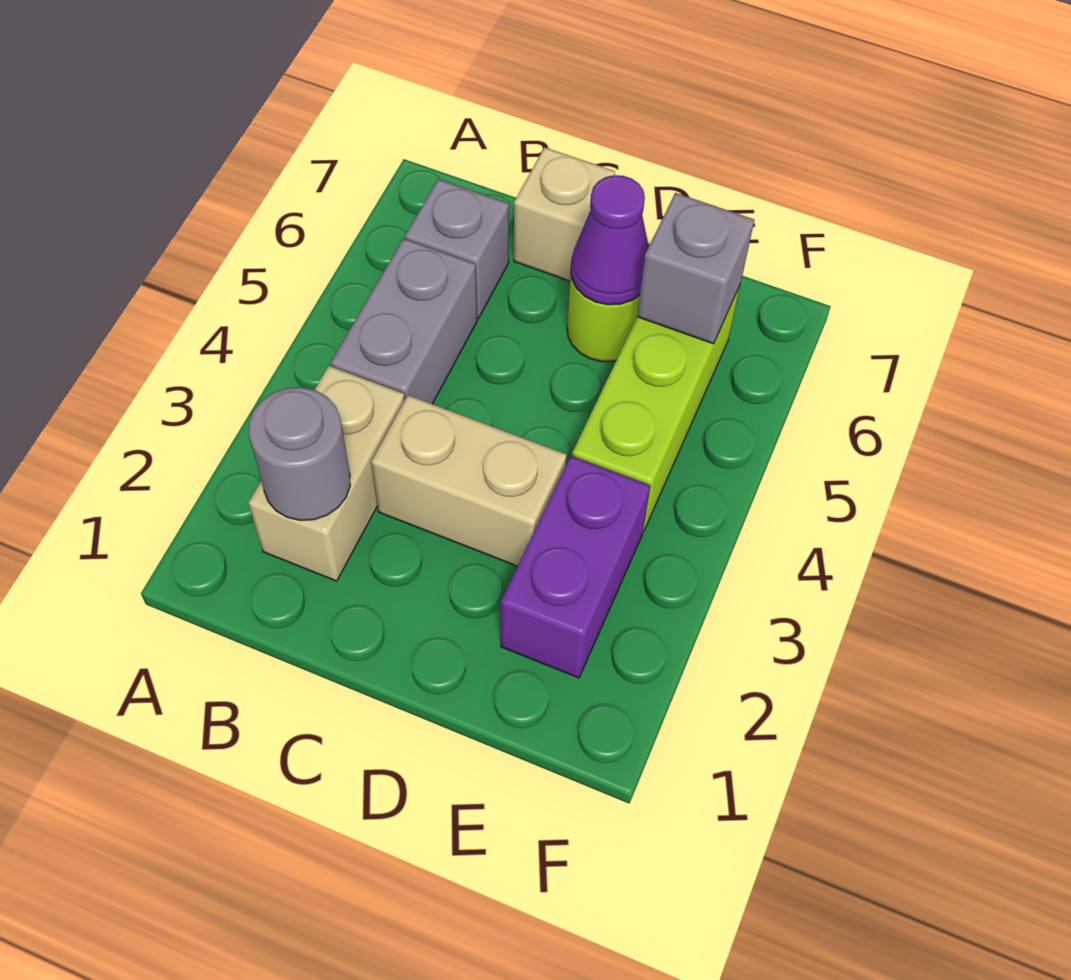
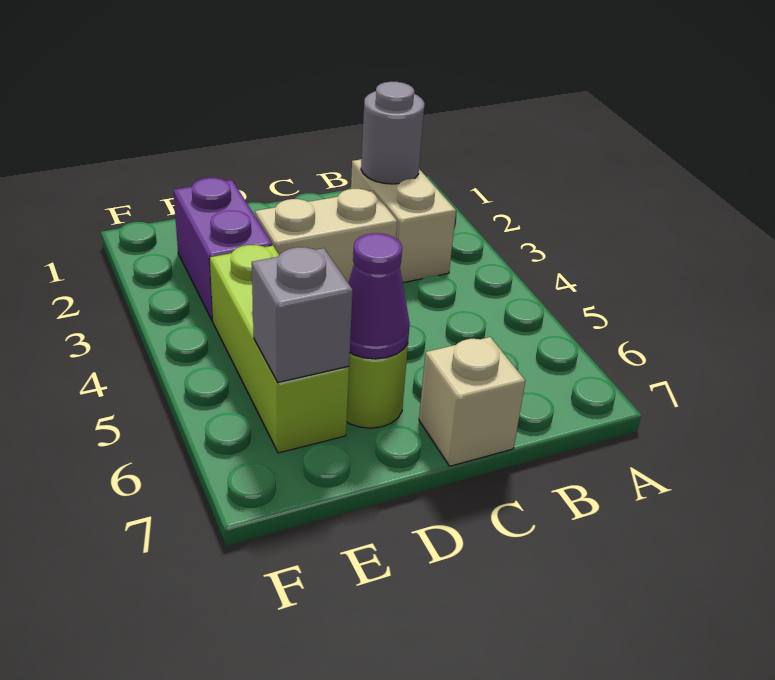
grey brick B4:B5 level 1 -> none
grey brick B6 level 1 -> none

